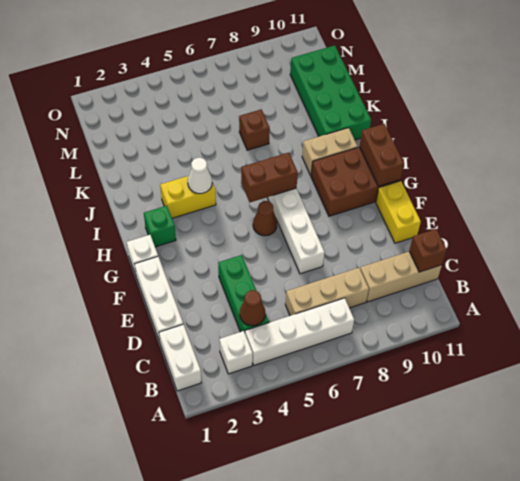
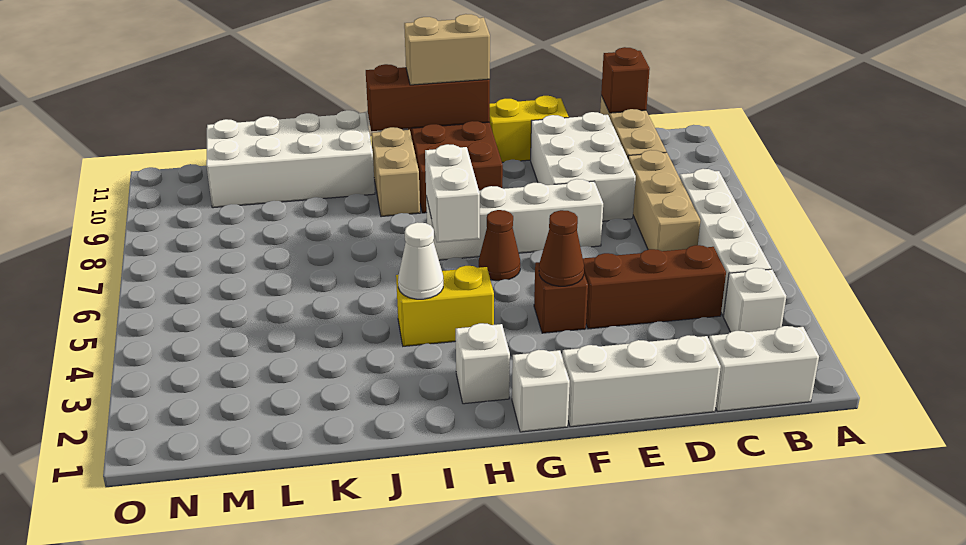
green brick C4:E4 level 1 -> brown brick C4:E4 level 1
brown cone C4 level 2 -> brown cone F4 level 2
none -> white brick D8:E10 level 1
brown brick G11:H11 level 2 -> brown brick G11:I11 level 2
none -> tan brick G11:H11 level 3
green brick H2 level 1 -> white brick H2 level 1
brown brick H6:H7 level 2 -> white brick H6:H7 level 2
yellow brick I3:I4 level 1 -> yellow brick H4:I4 level 1
green brick J10:M11 level 1 -> white brick J10:M11 level 1
brown brick K7 level 1 -> brown brick F4 level 1

